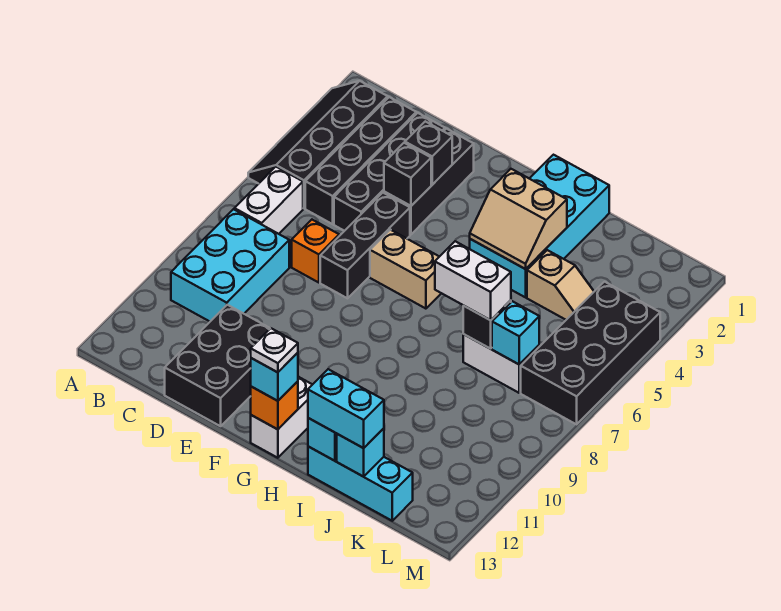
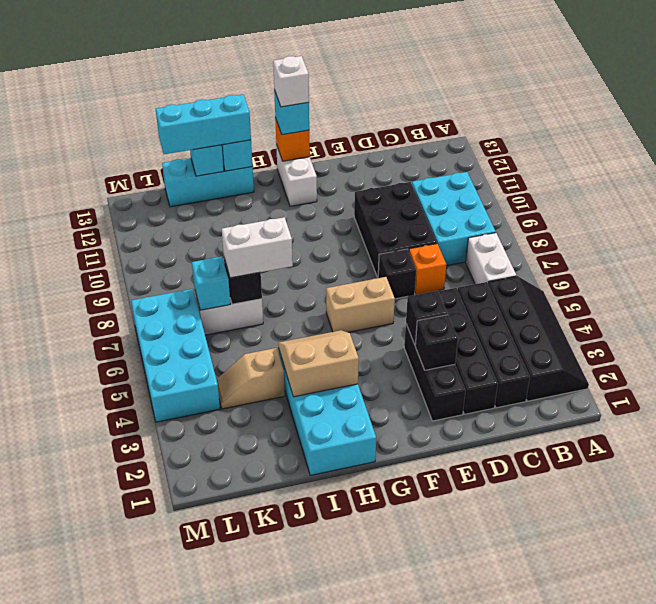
black brick D11:E13 level 1 -> black brick D8:E10 level 1
black brick E5:E7 level 1 -> black brick E7 level 1
white plate G13 level 4 -> white brick G13 level 4
cyan brick I13:J13 level 3 -> cyan brick I13:K13 level 3
black brick L4:M7 level 1 -> cyan brick L4:M7 level 1

